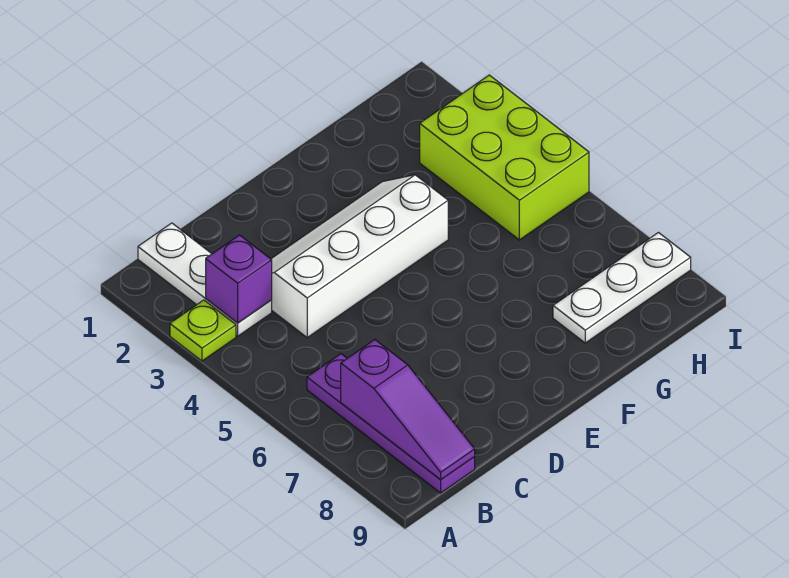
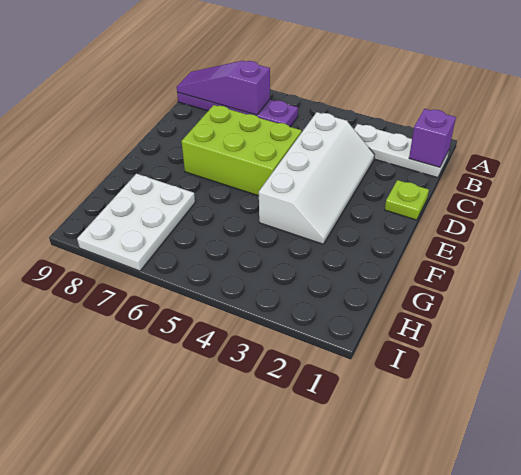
lime plate A3 level 1 -> lime plate D1 level 1
purple brick B3 level 2 -> purple brick B1 level 2
white plate G8:I8 level 1 -> white plate G7:I8 level 1
lime brick H3:I5 level 1 -> lime brick D5:E7 level 1

